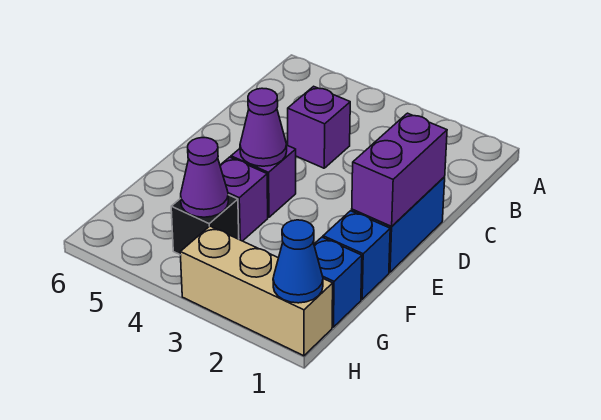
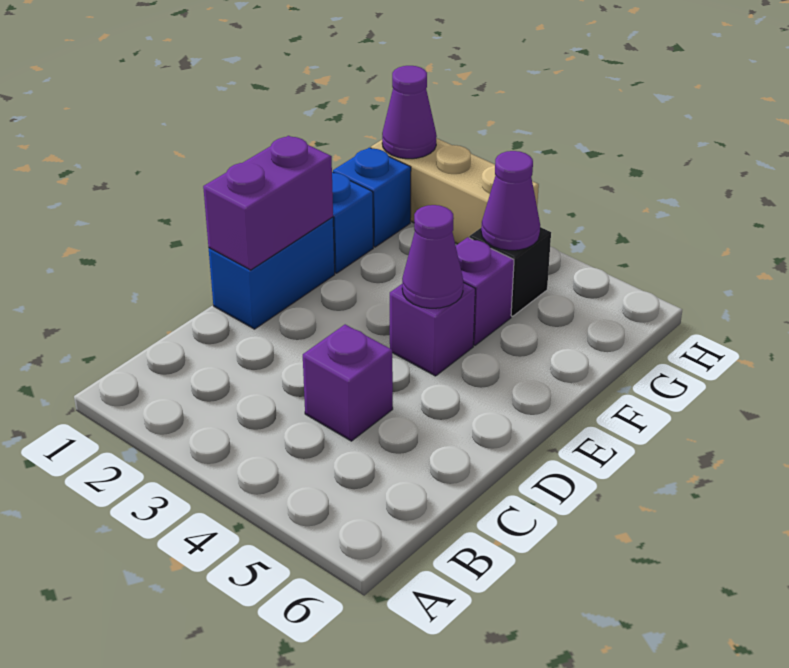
blue cone H1 level 2 -> purple cone H1 level 2

